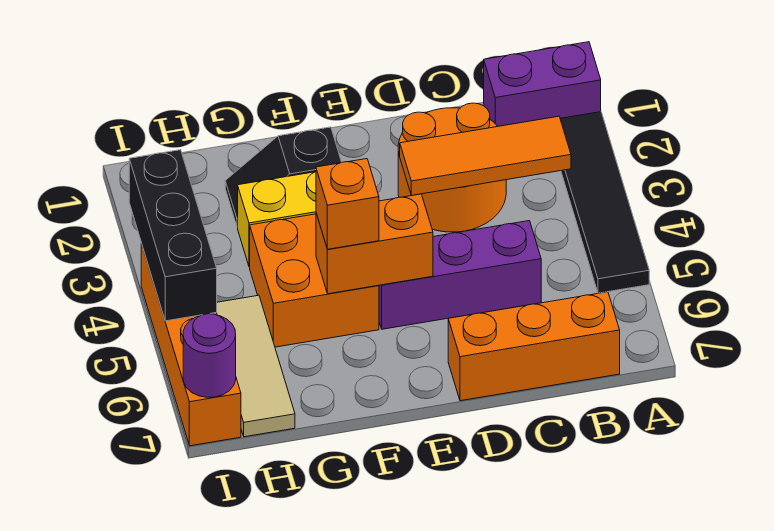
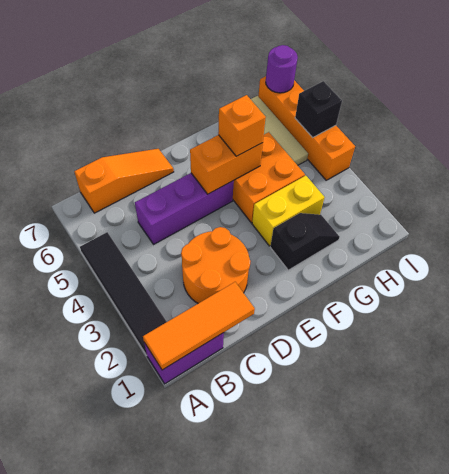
orange tile B3:D3 level 2 -> orange tile A1:C1 level 2
orange brick B7:D7 level 1 -> orange slope B7:D7 level 1 top B
black brick I3:I5 level 2 -> black brick I5 level 2

